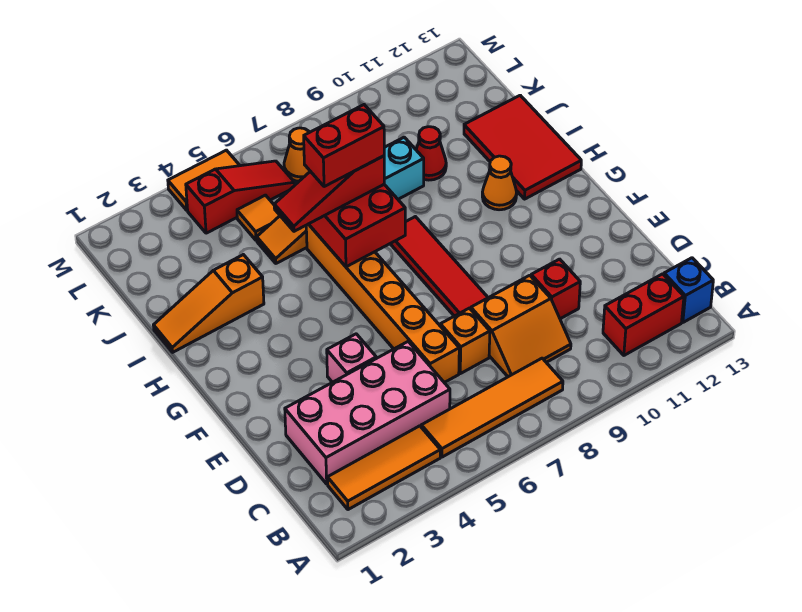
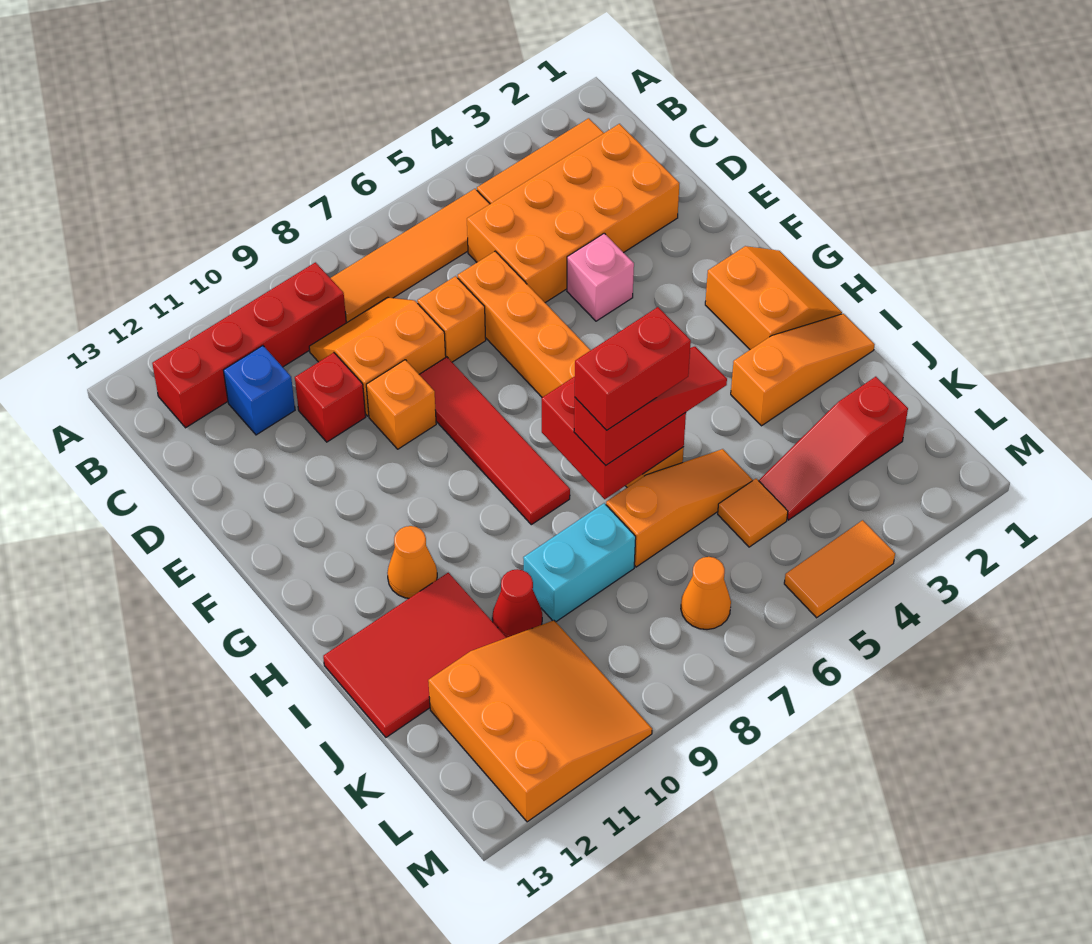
red brick B11:B12 level 1 -> red brick B9:B12 level 1
blue brick B13 level 1 -> blue brick C11 level 1
pink brick C2:D5 level 1 -> orange brick C2:D5 level 1
none -> orange brick E9 level 1
none -> orange slope G1:H2 level 1 top 2
red tile H12:J13 level 1 -> red tile I11:J13 level 1
none -> orange slope K10:M12 level 1 top 12
red slope L4:L6 level 1 top 4 -> red slope K2:K4 level 1 top 2

